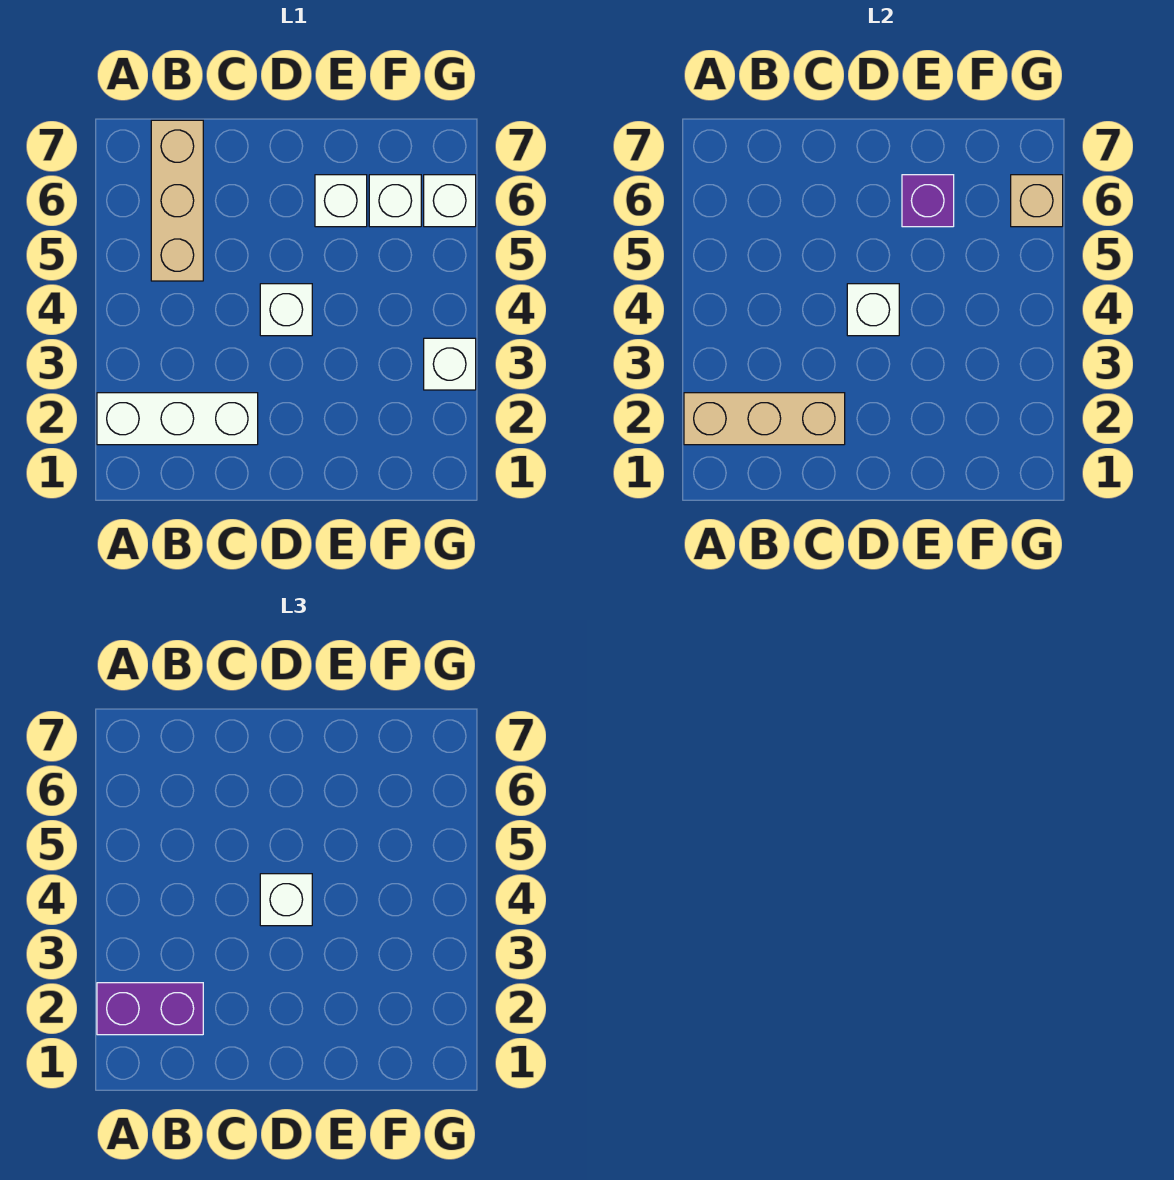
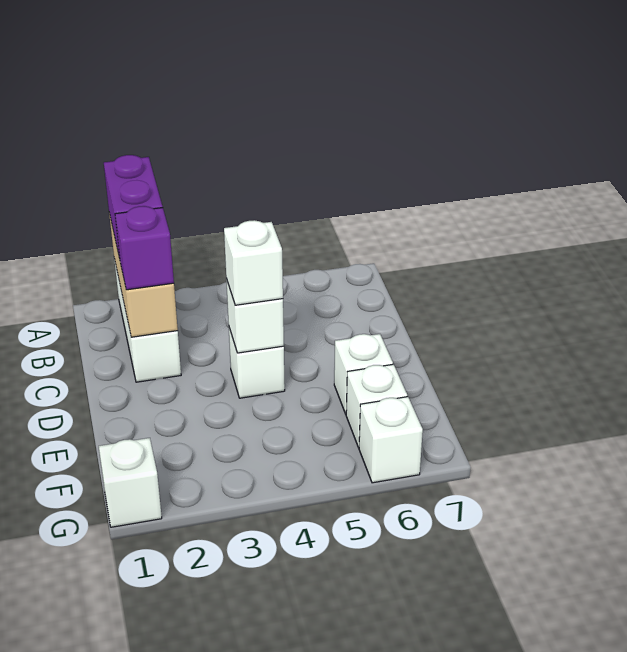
tan brick B5:B7 level 1 -> none
purple brick E6 level 2 -> purple brick C2 level 3
white brick G3 level 1 -> white brick G1 level 1
tan brick G6 level 2 -> none

